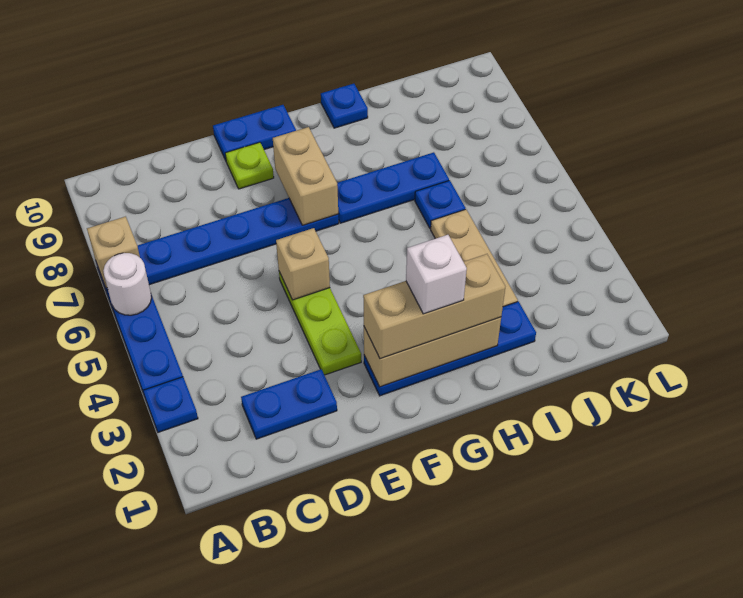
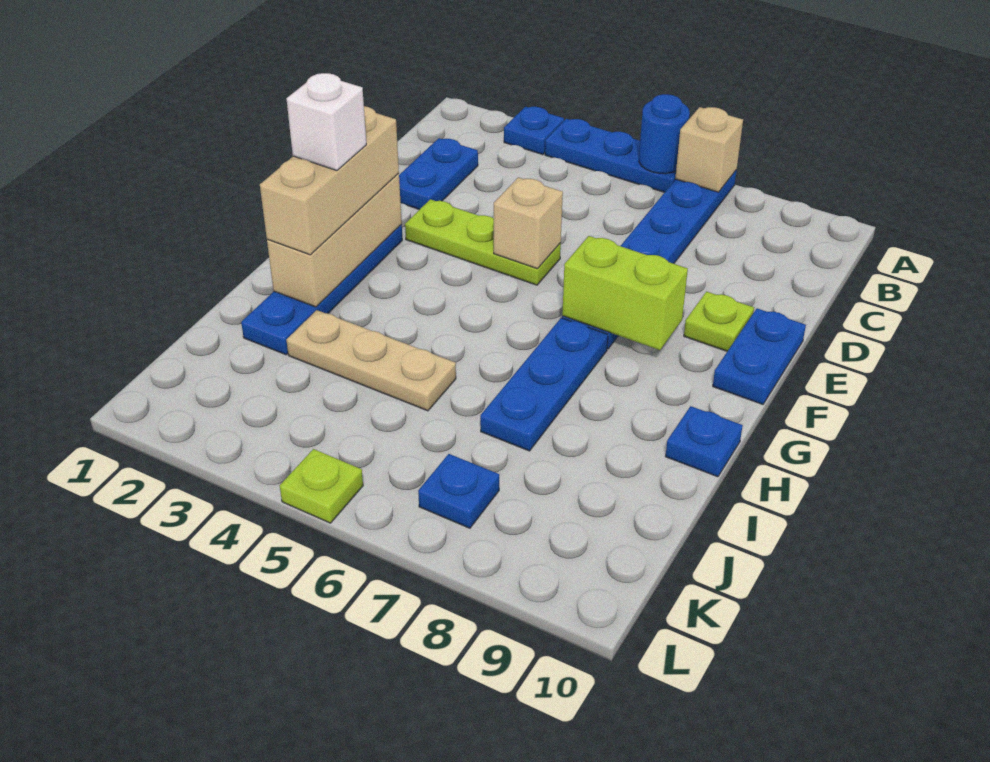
white round brick A6 level 2 -> blue round brick A6 level 2
tan brick F7:F8 level 2 -> lime brick F7:F8 level 2
blue plate I6 level 1 -> blue plate K7 level 1
none -> lime plate L5 level 1

